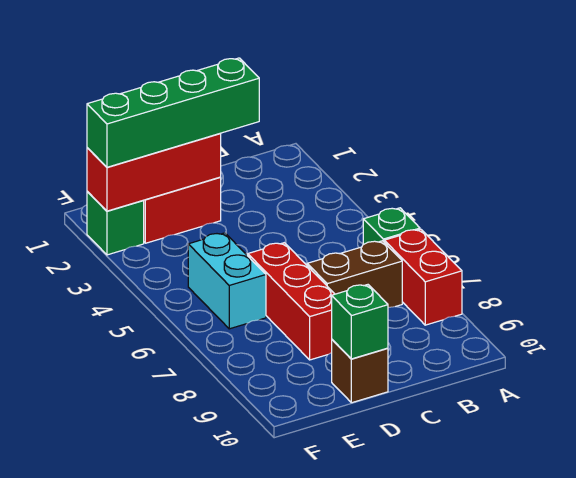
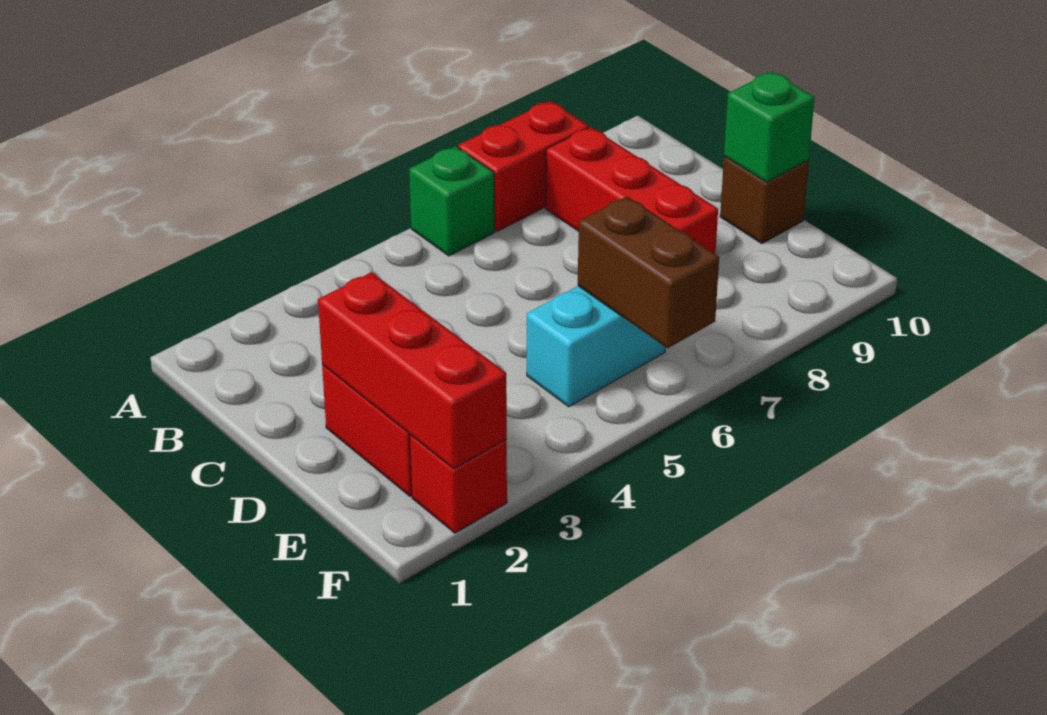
brown brick B7:C7 level 1 -> brown brick E6:F6 level 2
green brick C2:F2 level 3 -> none
red brick D6:D8 level 1 -> red brick B8:D8 level 1
green brick F2 level 1 -> red brick F2 level 1

